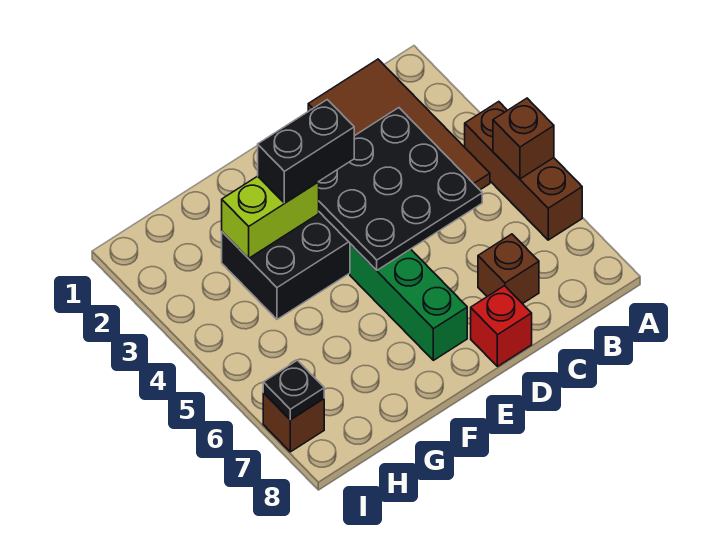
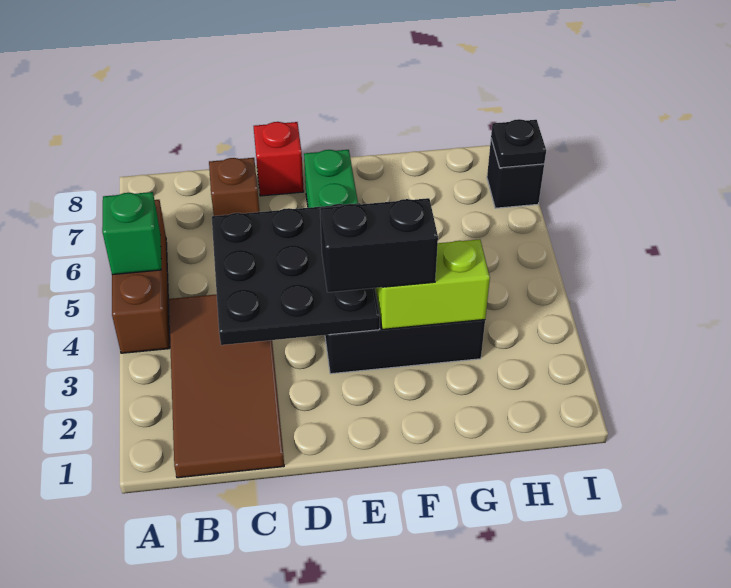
brown brick A5 level 2 -> green brick A5 level 2
brown brick I7 level 1 -> black brick I7 level 1

